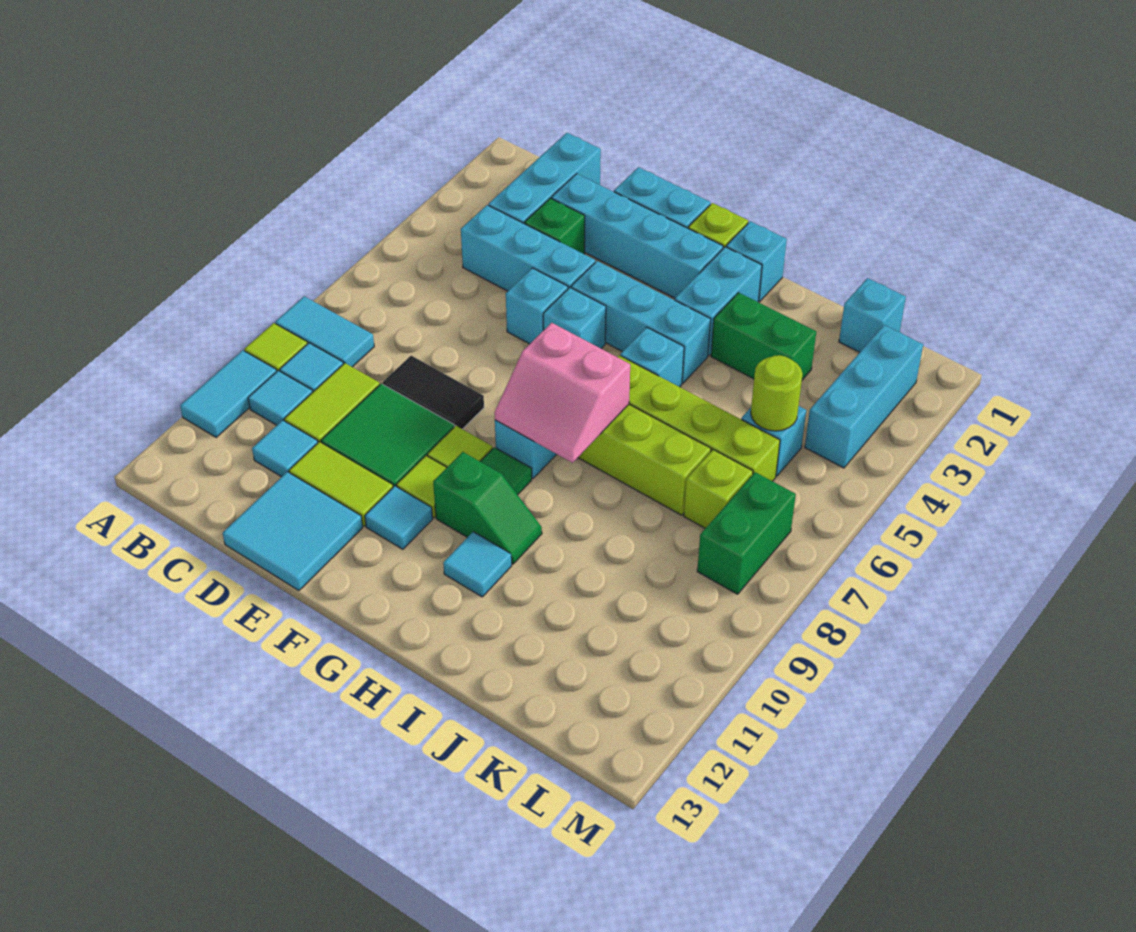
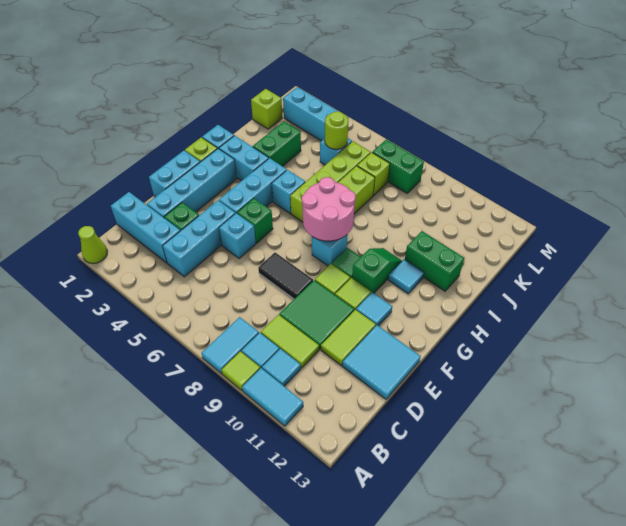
none -> lime cone A1 level 1
cyan tile C11 level 1 -> none
black tile D8:E8 level 1 -> black tile E7:E8 level 1
cyan brick F5 level 1 -> green brick F5 level 1
pink slope G7:H8 level 2 top 7 -> pink round brick G7:H8 level 2
none -> green brick I11:I12 level 1
cyan brick K1 level 1 -> lime brick K1 level 1

